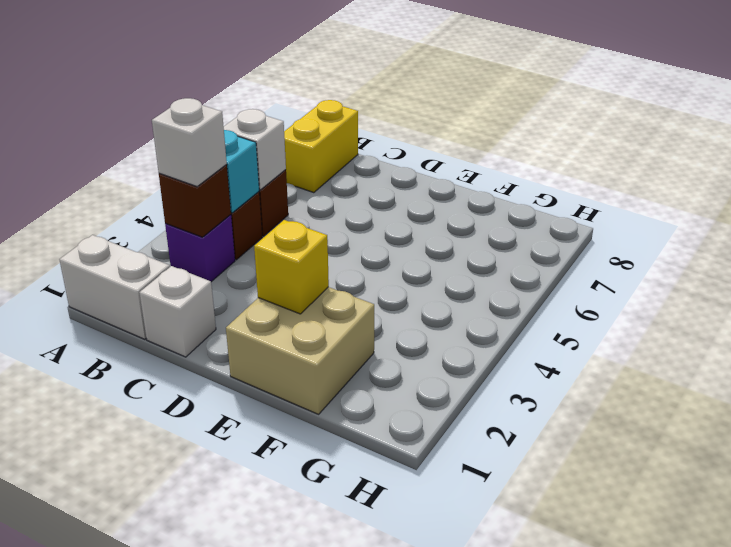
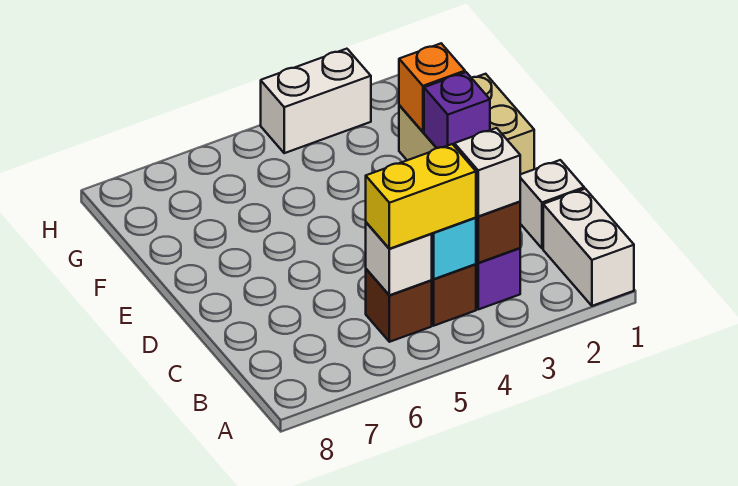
yellow brick B7:B8 level 1 -> yellow brick B4:B5 level 3
yellow brick E2 level 2 -> purple brick E2 level 2
none -> orange brick F2 level 2
none -> white brick H3:H4 level 1

